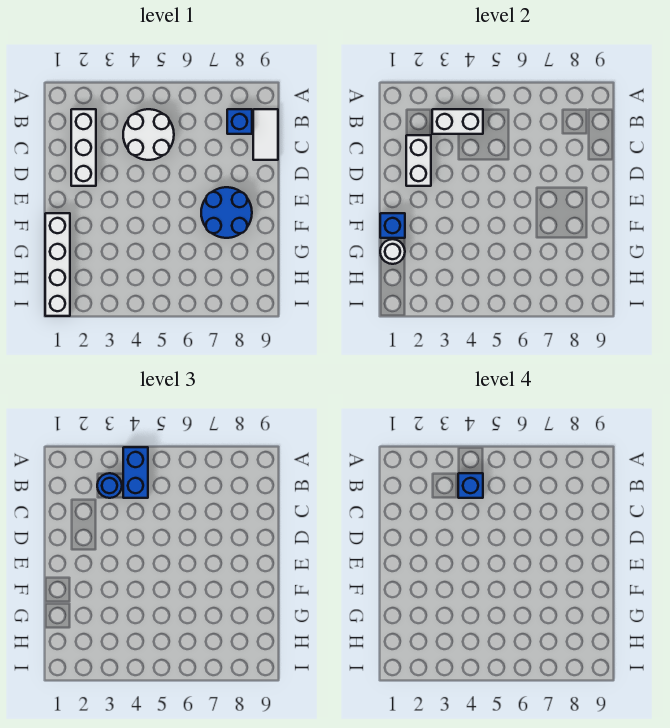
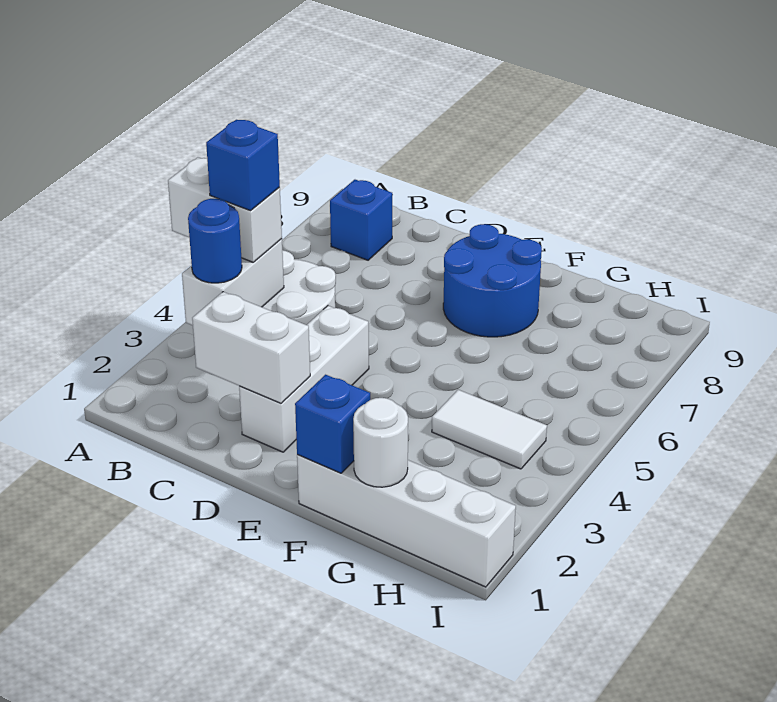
blue brick A4:B4 level 3 -> white brick A4:B4 level 3
white brick B2:D2 level 1 -> white brick D2:D4 level 1
white tile B9:C9 level 1 -> white tile G4:H4 level 1

